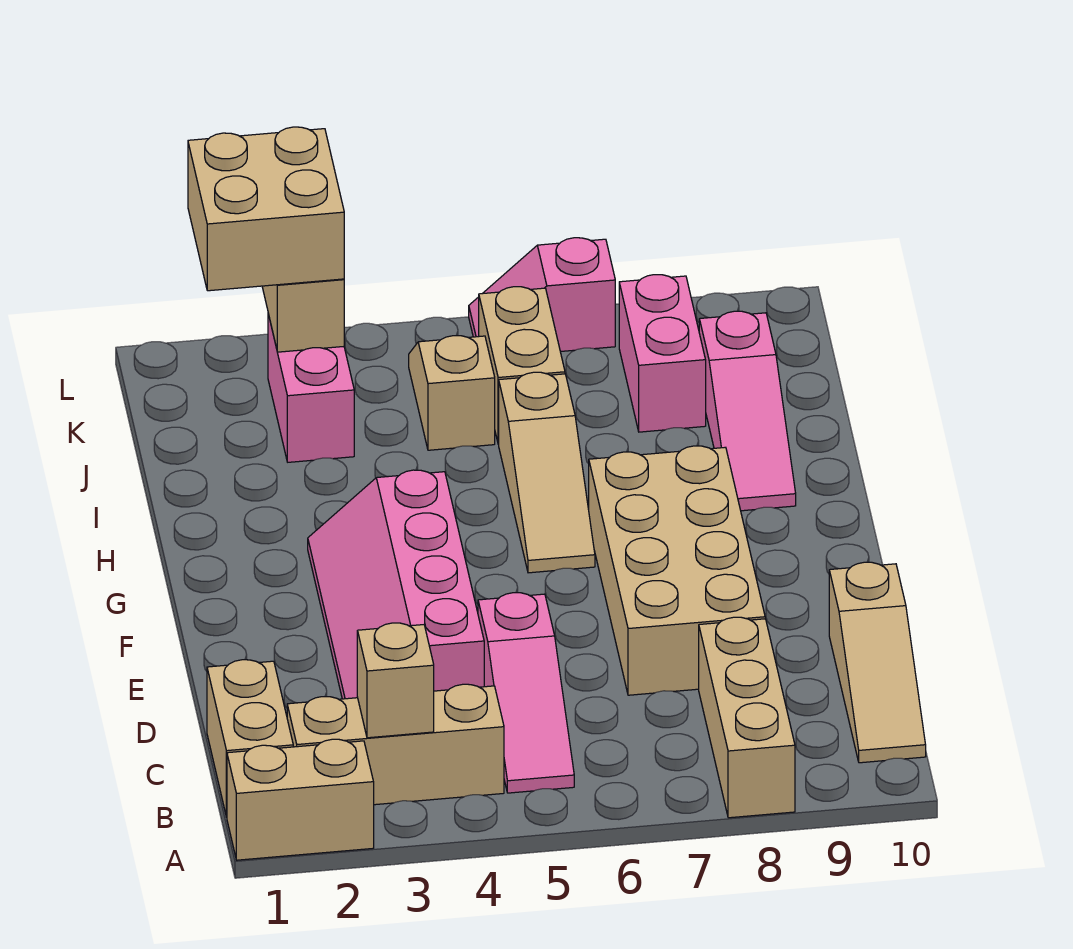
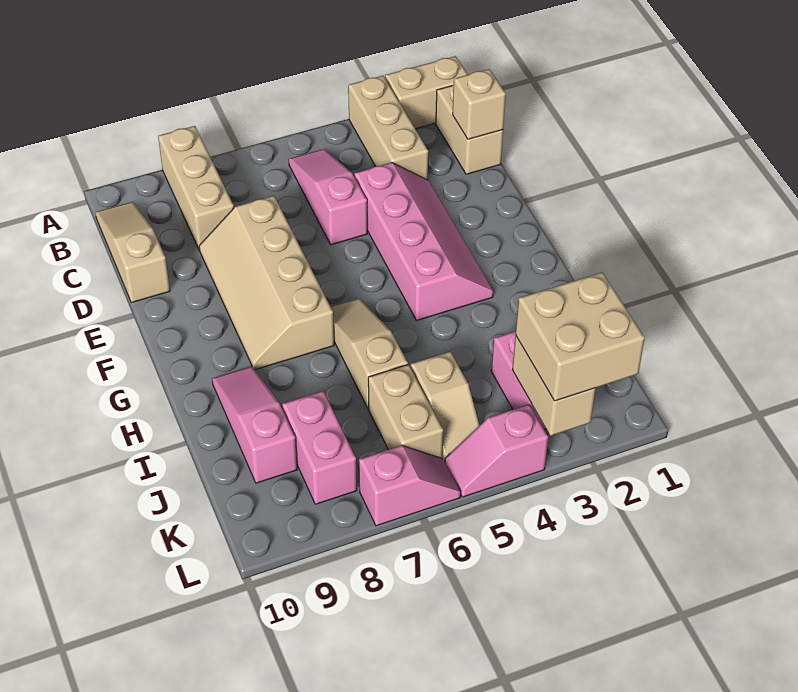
tan brick B2:B4 level 1 -> tan brick A3:C3 level 1
tan brick B3 level 2 -> tan brick C1 level 2
tan brick D7:G8 level 1 -> tan slope D7:G8 level 1 top 7
none -> pink slope L4:L5 level 1 top 4

